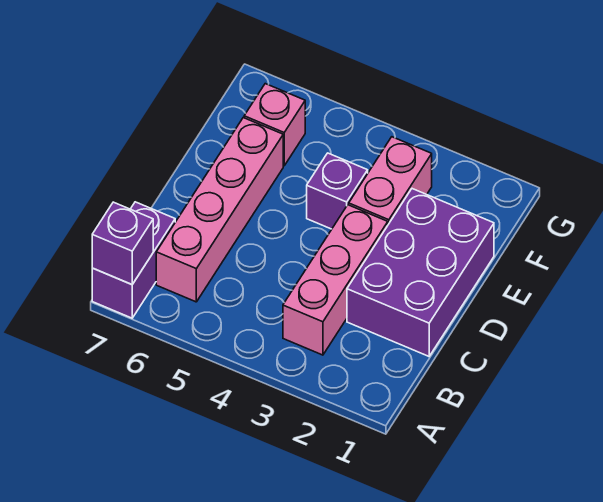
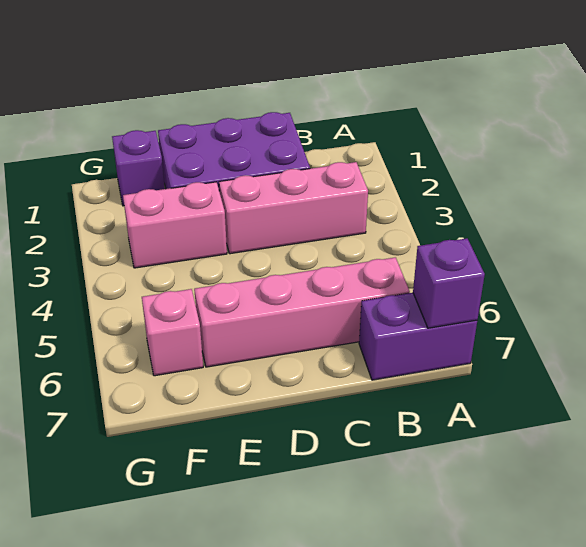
purple brick E4 level 1 -> purple brick F1 level 1

